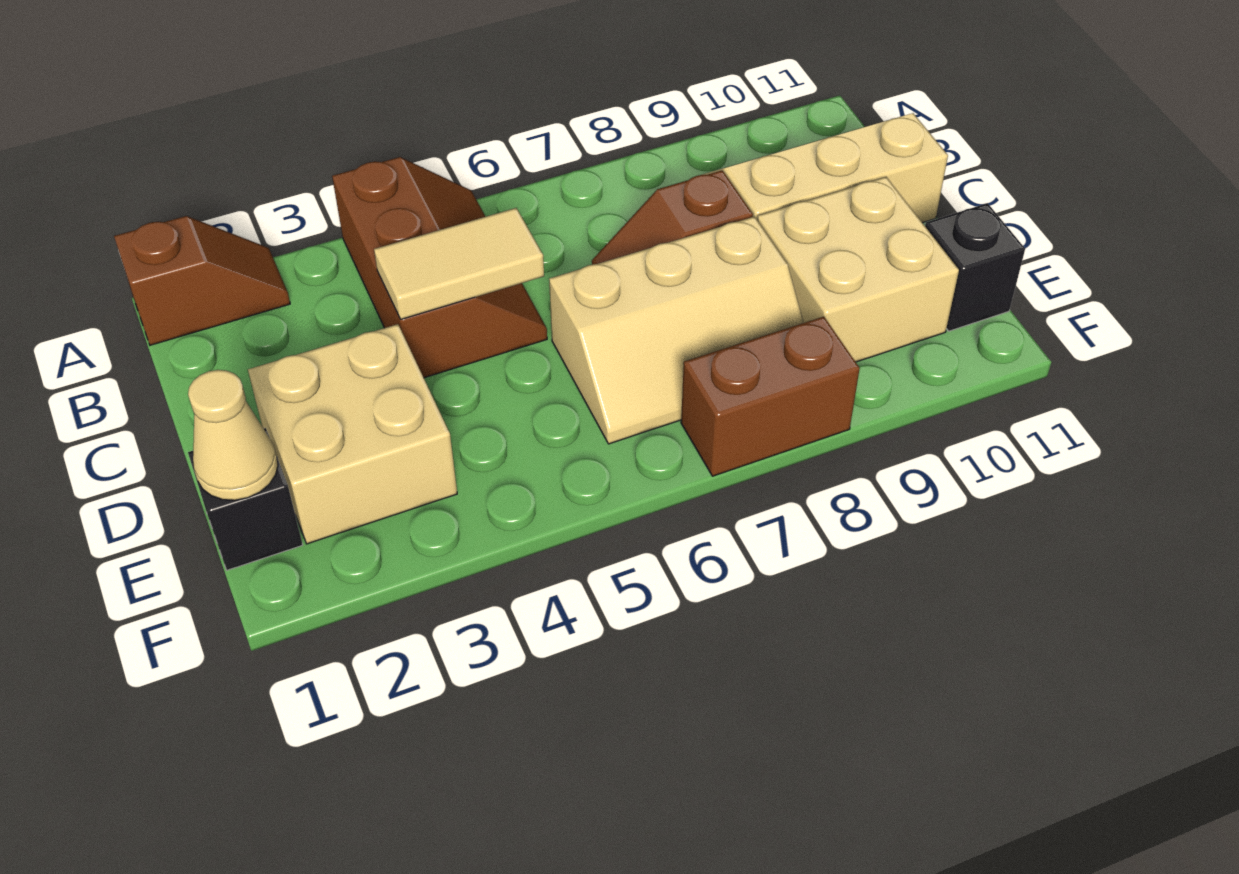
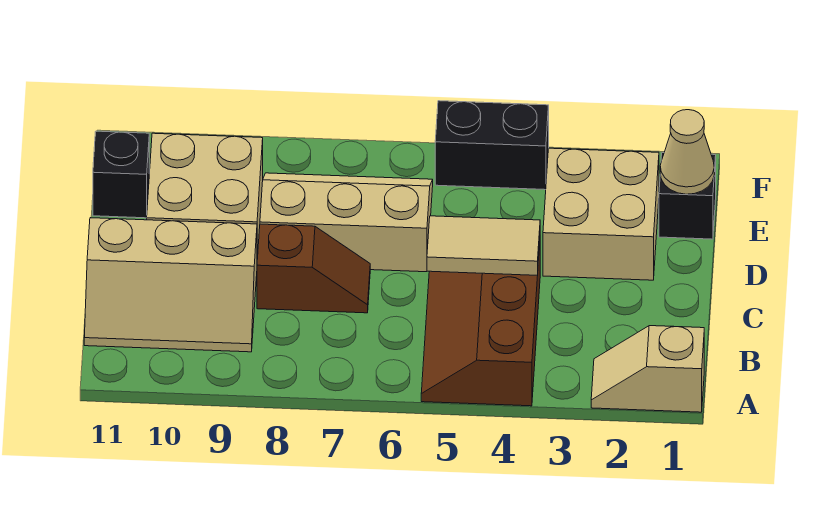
brown slope A1:A2 level 1 top 1 -> tan slope A1:A2 level 1 top 1
none -> black brick F4:F5 level 1
brown brick F7:F8 level 1 -> none

